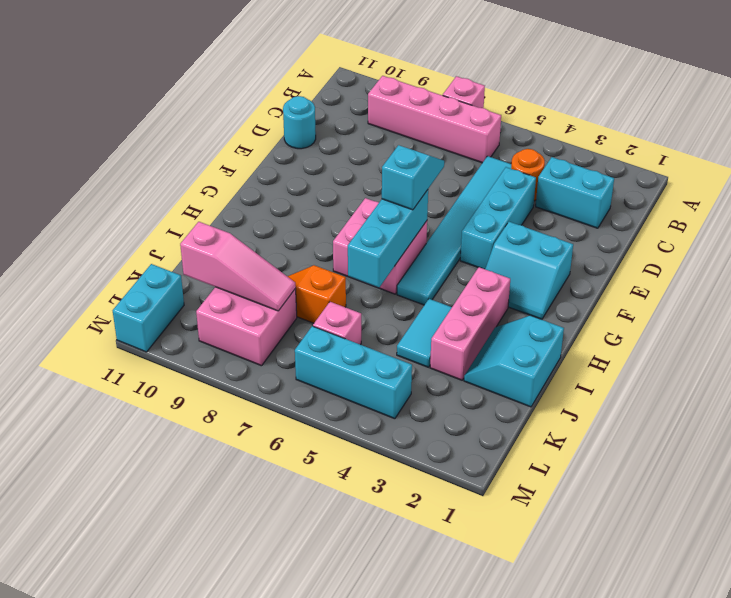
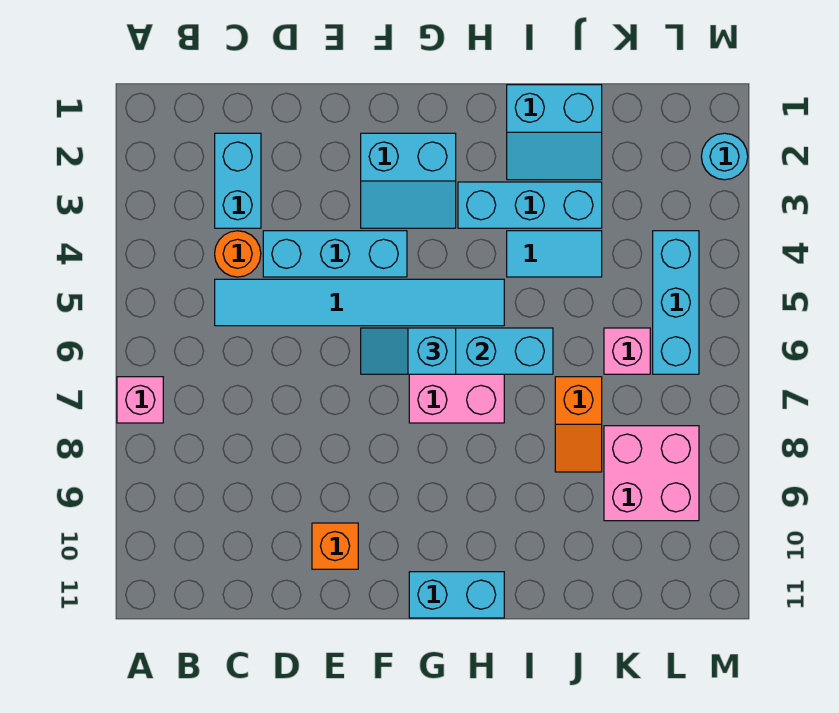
pink brick B6:B9 level 1 -> none
cyan round brick D11 level 1 -> cyan round brick M2 level 1
none -> orange brick E10 level 1
cyan slope F2:G3 level 1 top F -> cyan slope F2:G3 level 1 top 2
pink brick H3:J3 level 1 -> cyan brick H3:J3 level 1
pink slope K8:K10 level 2 top 10 -> none
cyan brick L11:M11 level 1 -> cyan brick G11:H11 level 1

